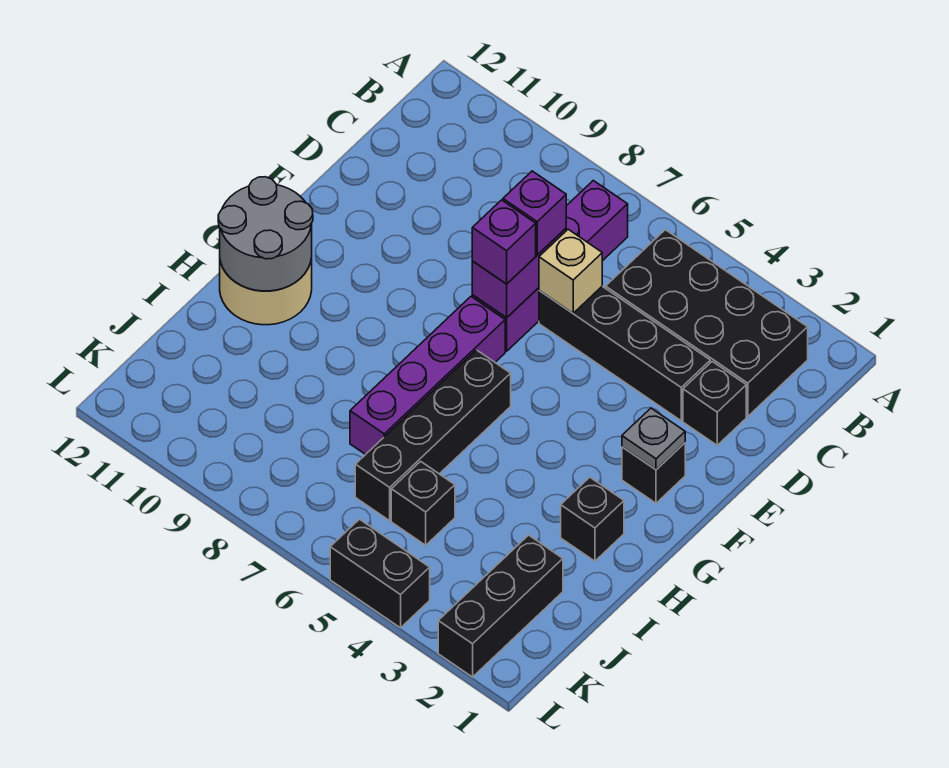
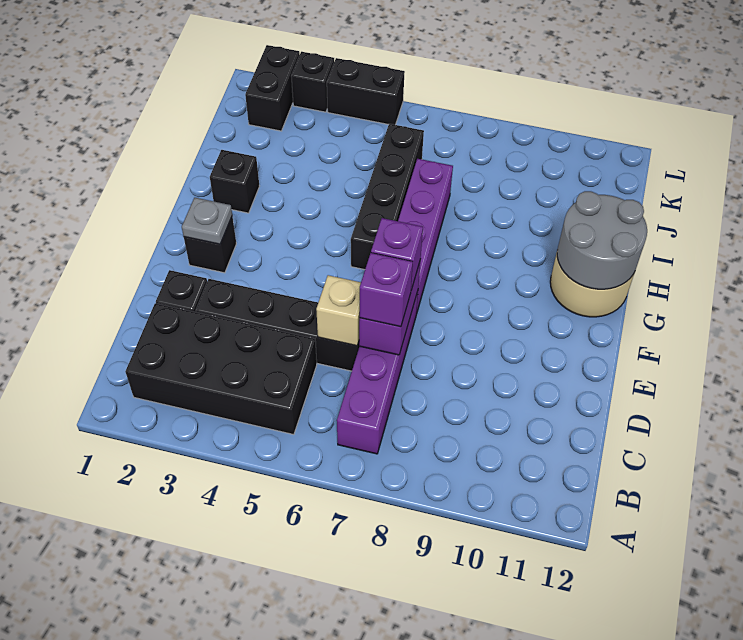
black brick J2:L2 level 1 -> black brick K2:L2 level 1
black brick J5 level 1 -> black brick L3 level 1

